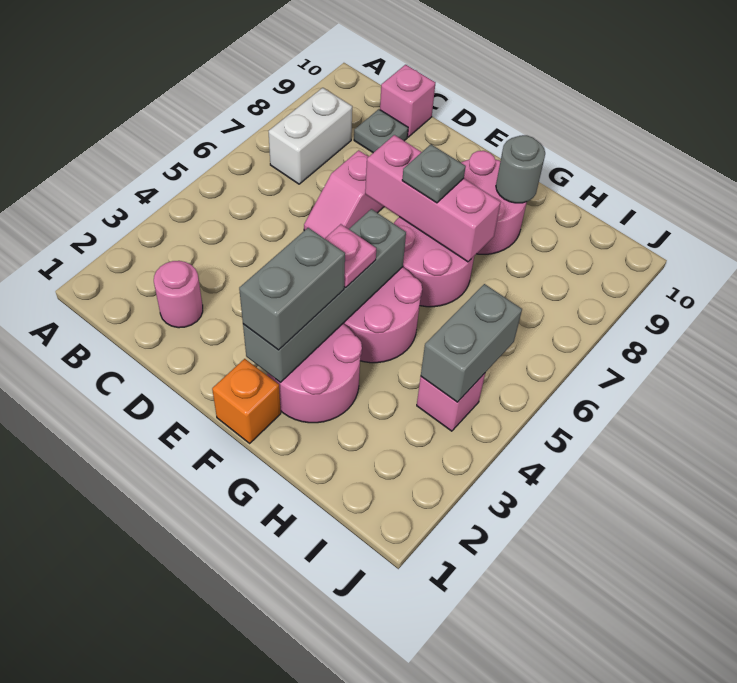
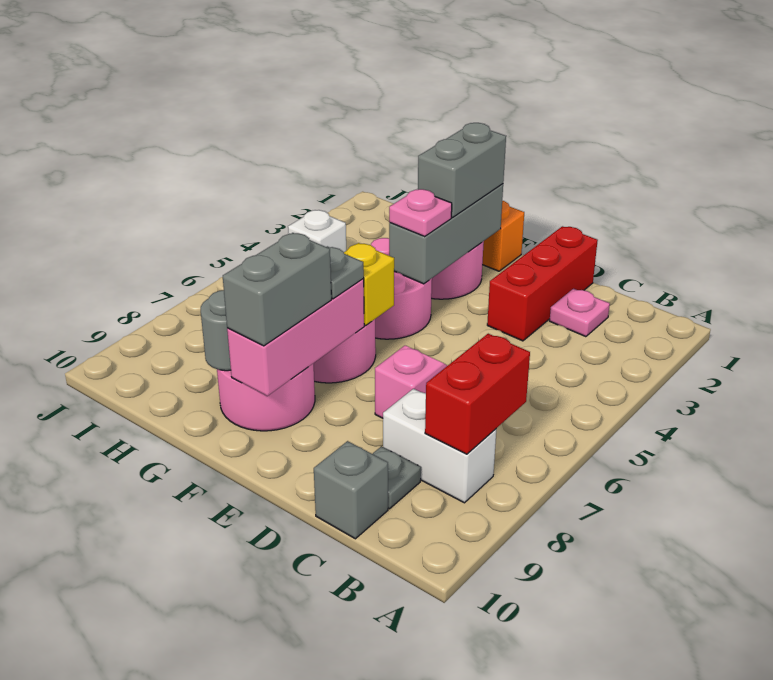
white brick B7:B8 level 1 -> white brick B8:C8 level 1
none -> red brick B7:B8 level 2
pink round brick C2 level 1 -> pink plate C2 level 1
pink brick C10 level 1 -> grey brick C10 level 1
none -> red brick D1:D3 level 1
pink brick E7:G7 level 2 -> pink brick F7:F9 level 2
grey brick F2:F5 level 2 -> grey brick F2:F4 level 2
none -> yellow brick F6 level 2
pink brick I4 level 1 -> white brick I4 level 1
grey brick I4:I5 level 2 -> grey brick F8:F9 level 3

